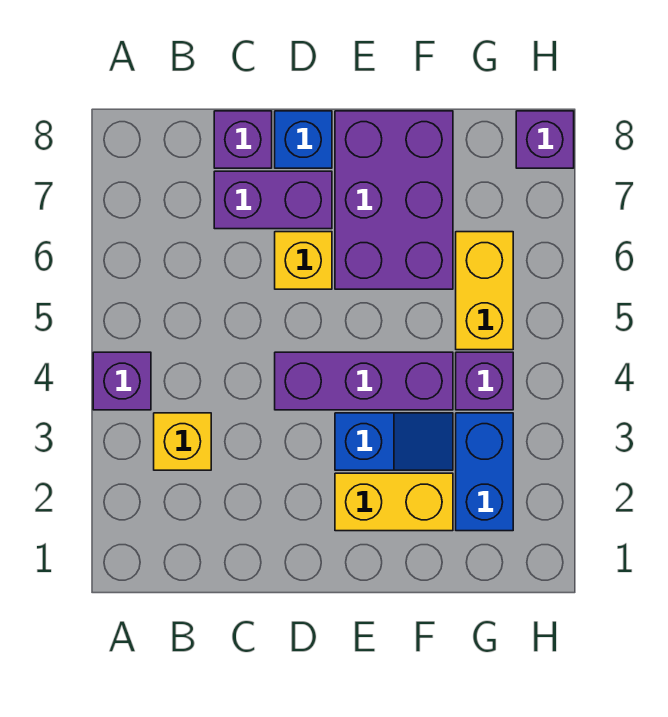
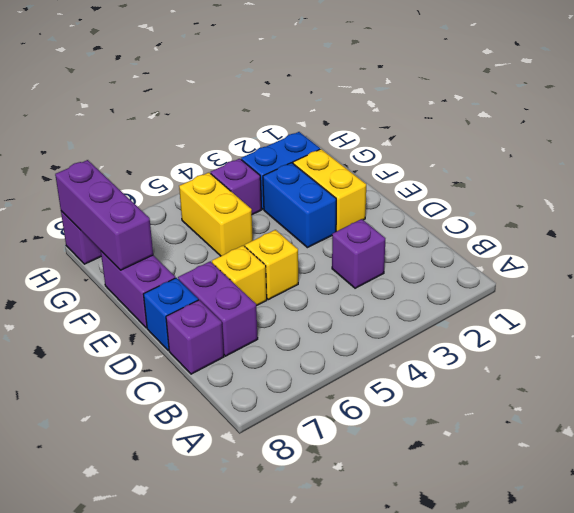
purple brick A4 level 1 -> purple brick C3 level 1
yellow brick B3 level 1 -> yellow brick D5 level 1
purple brick D4:F4 level 1 -> purple brick F8:H8 level 2
blue slope E3:F3 level 1 top E -> blue brick E3:F3 level 1
purple brick E6:F8 level 1 -> purple brick E8:F8 level 1
yellow brick G5:G6 level 1 -> yellow brick F5:G5 level 1

